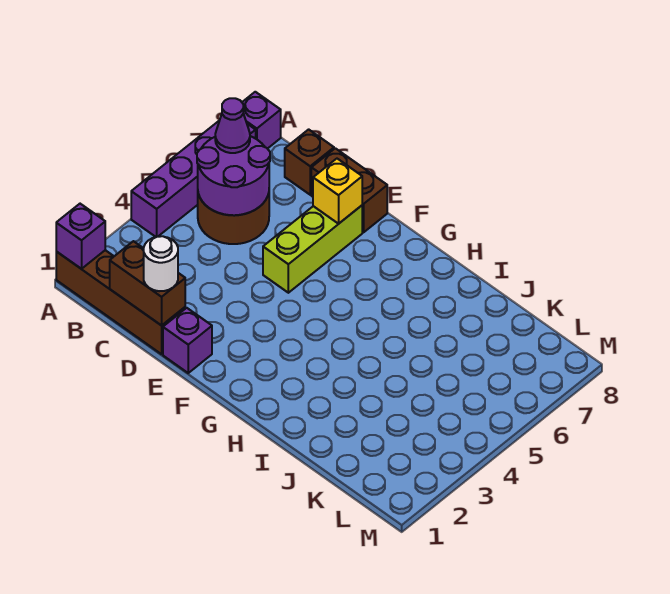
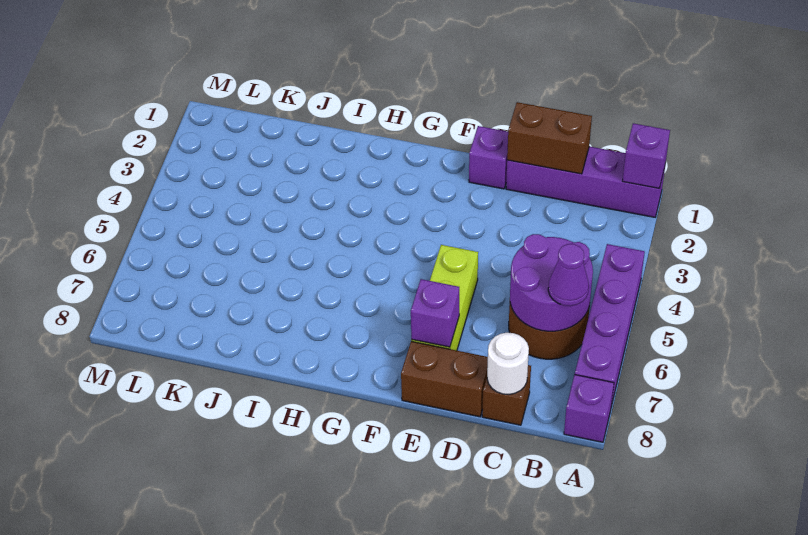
brown brick A1:D1 level 1 -> purple brick A1:D1 level 1
white round brick D1 level 3 -> white round brick C8 level 2
yellow brick E7 level 2 -> purple brick E7 level 2

